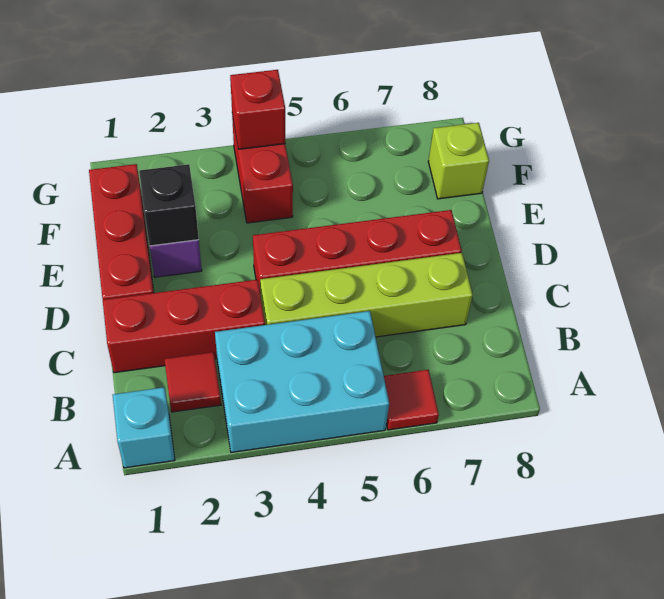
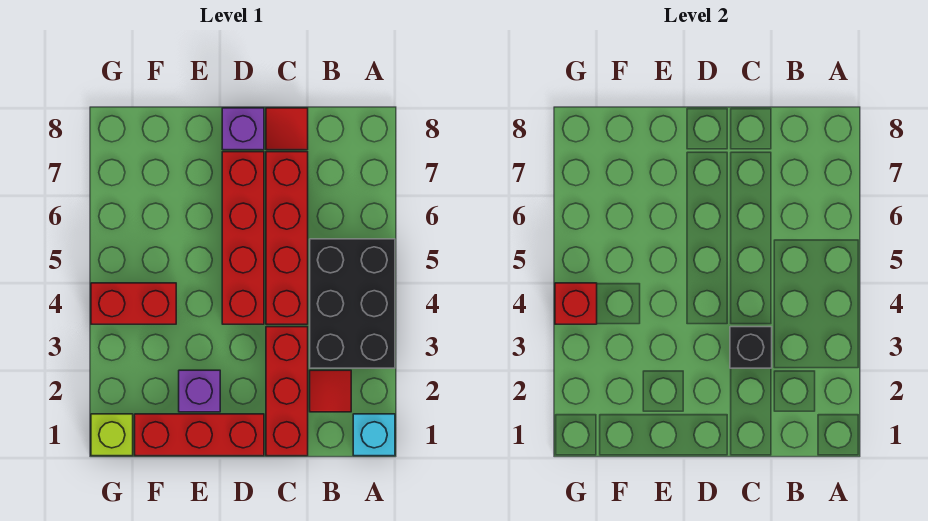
cyan brick A3:B5 level 1 -> black brick A3:B5 level 1
red tile A6 level 1 -> red tile C8 level 1
lime brick C4:C7 level 1 -> red brick C4:C7 level 1
none -> purple brick D8 level 1
black brick E2 level 2 -> black brick C3 level 2
lime brick F8 level 1 -> lime brick G1 level 1

